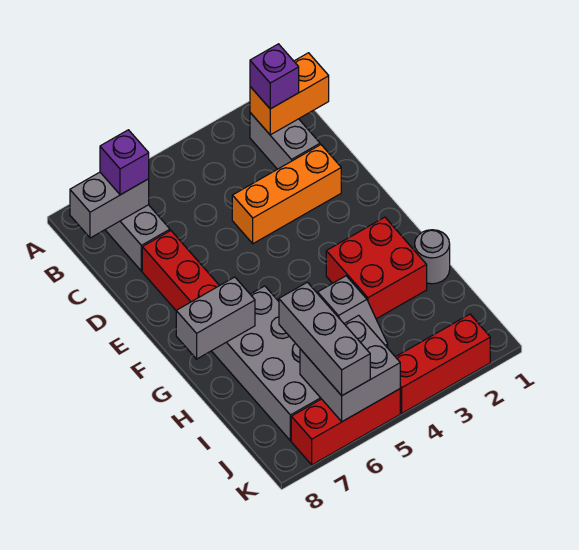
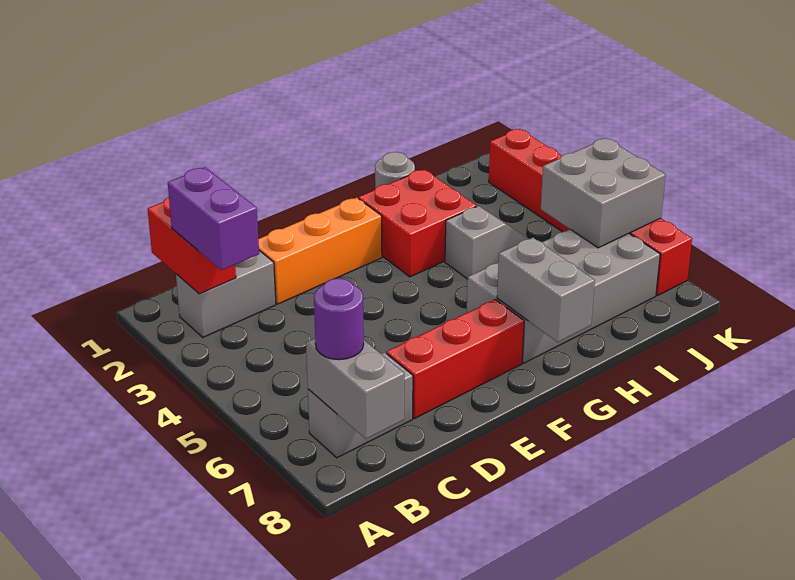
orange brick B1:B2 level 2 -> red brick B1:B2 level 2
purple brick B2 level 3 -> purple brick B2:B3 level 3
purple brick B7 level 3 -> purple round brick B7 level 3
orange brick D2:D4 level 1 -> orange brick D2:F2 level 1
grey brick I6:K6 level 3 -> none

